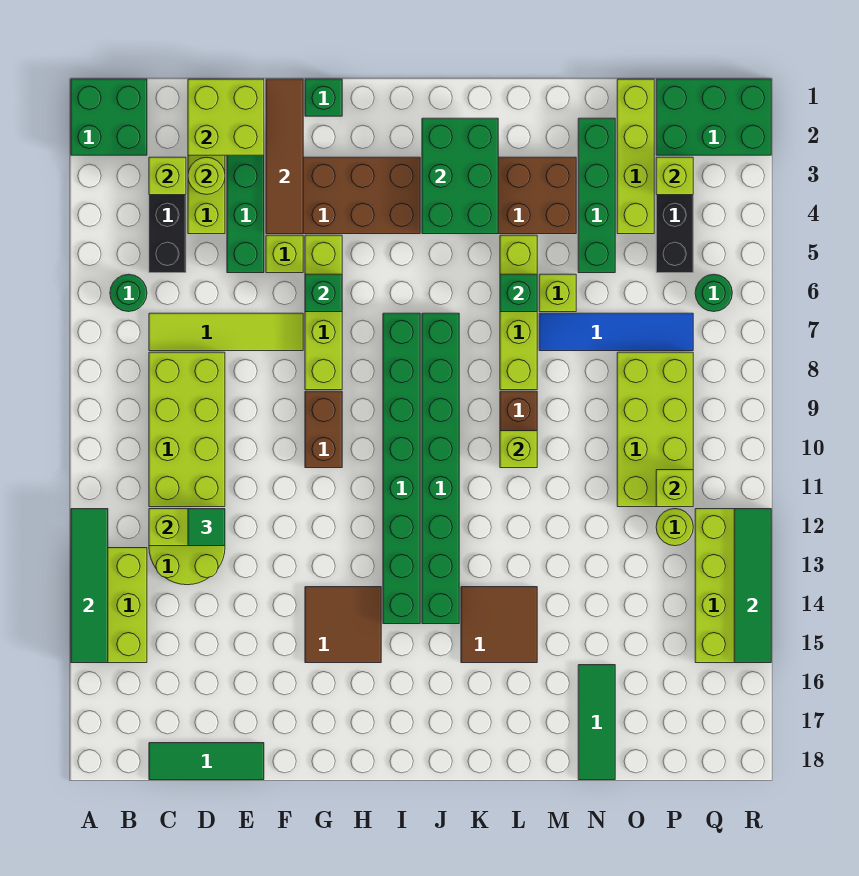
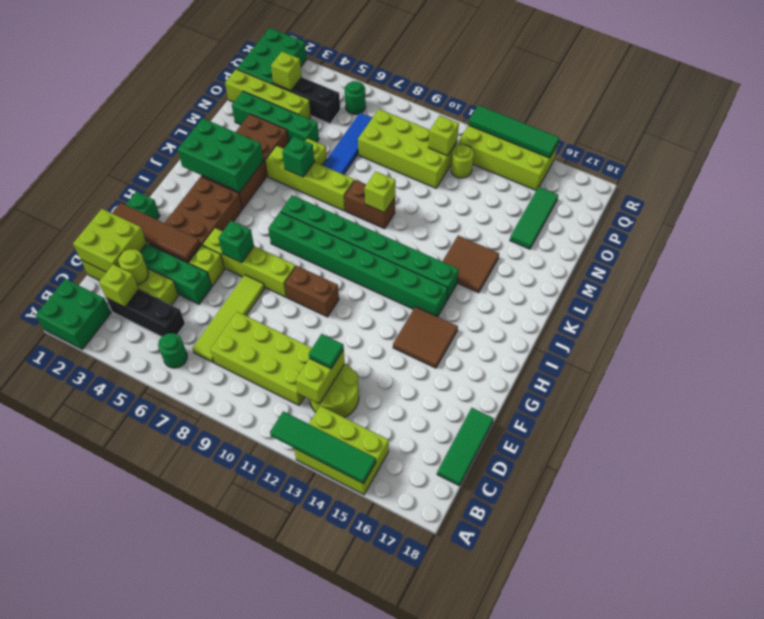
green tile N16:N18 level 1 -> green tile N16:P16 level 1

